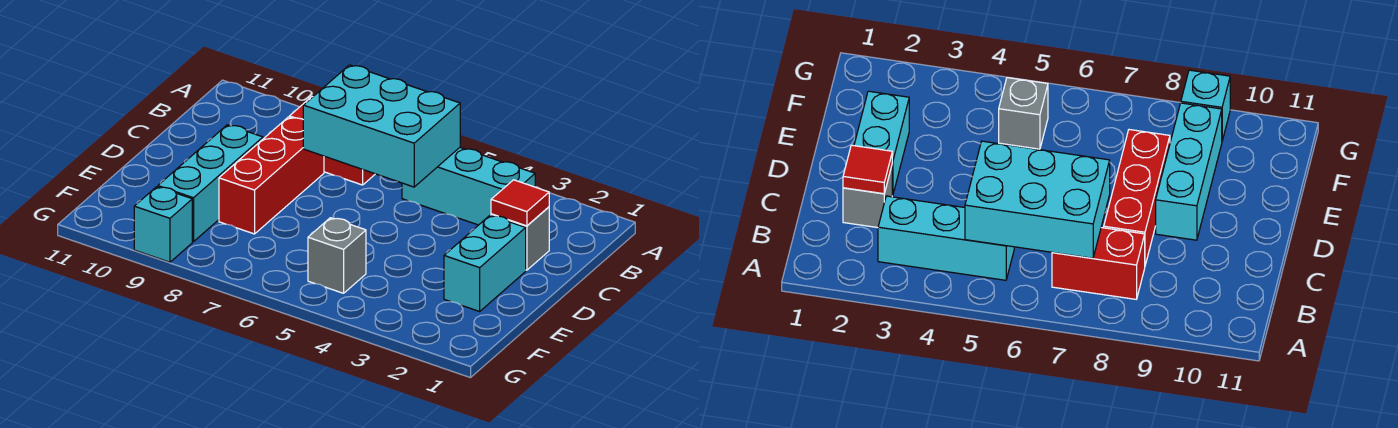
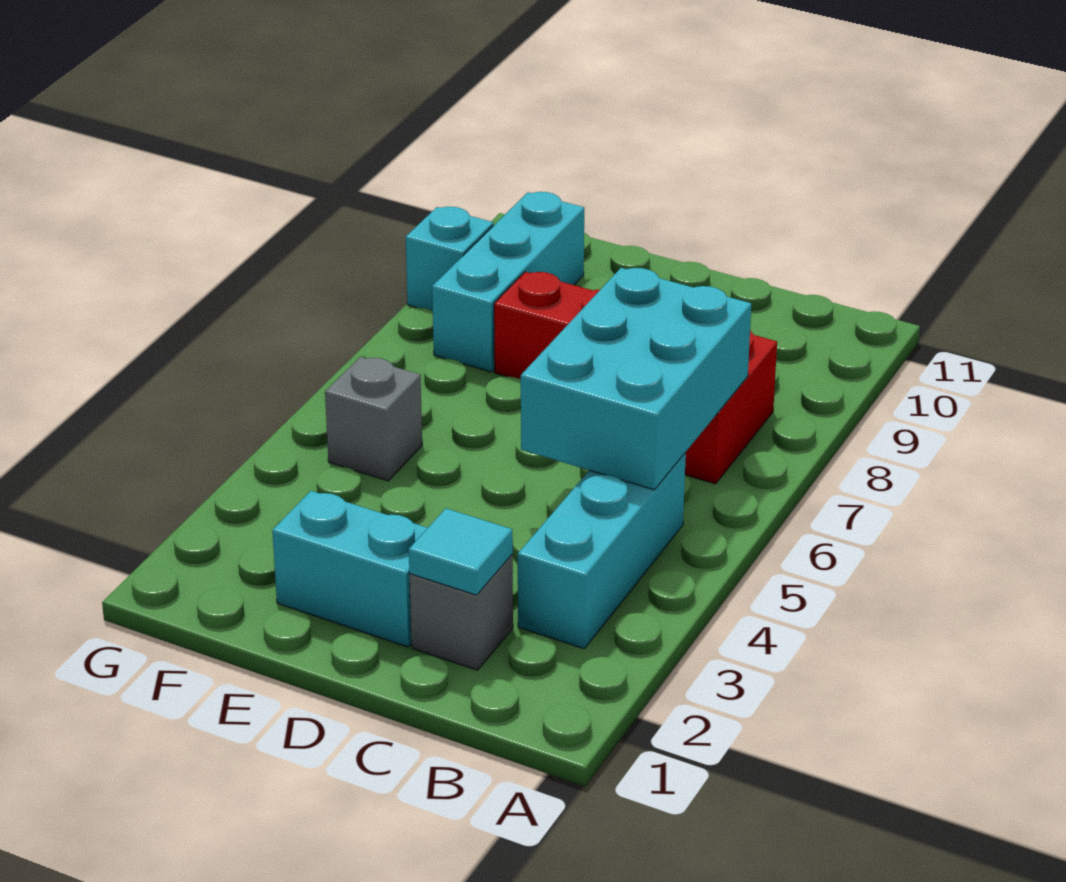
red tile C2 level 2 -> cyan tile C2 level 2
cyan brick D9:F9 level 1 -> cyan brick F8:F10 level 1

